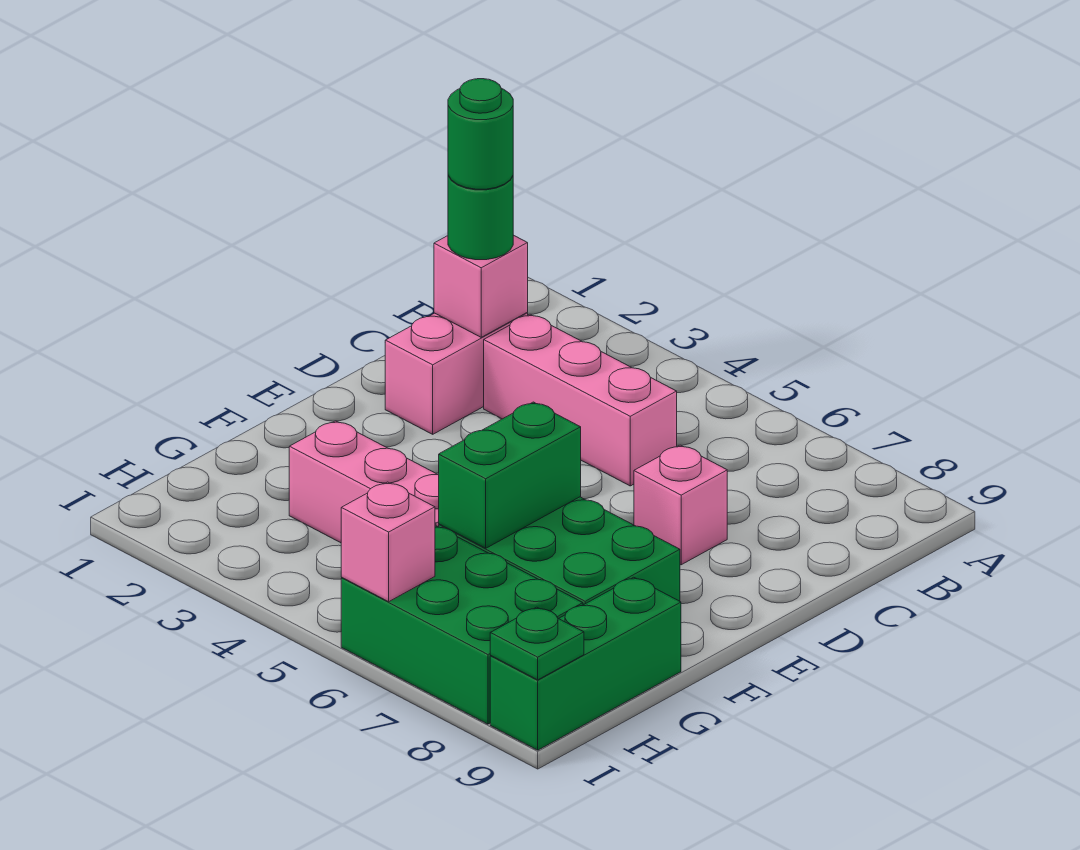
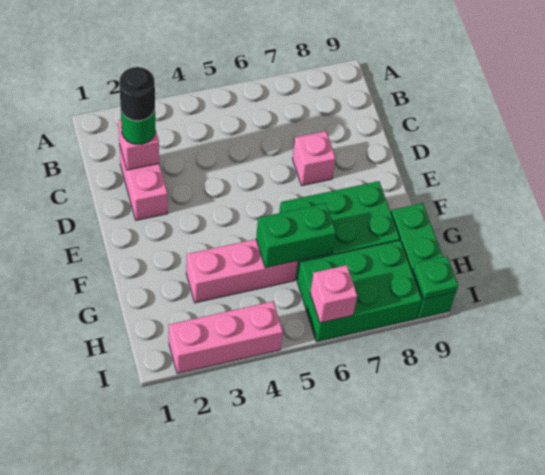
green round brick C2 level 4 -> black round brick C2 level 4
pink brick C3:C5 level 1 -> pink brick I2:I4 level 1
green brick F6:G6 level 2 -> green brick G5:G6 level 2

